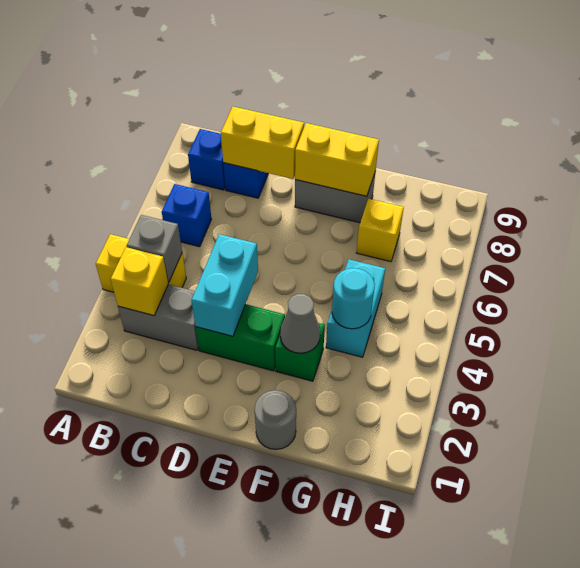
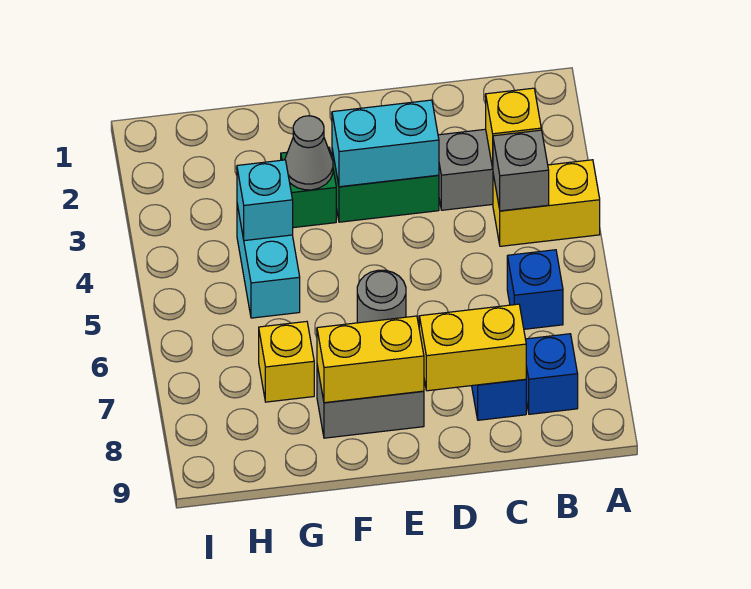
cyan brick D3:D4 level 2 -> cyan brick D3:E3 level 2
grey round brick F1 level 1 -> grey round brick E6 level 1
cyan round brick G4 level 2 -> cyan brick G4 level 2

